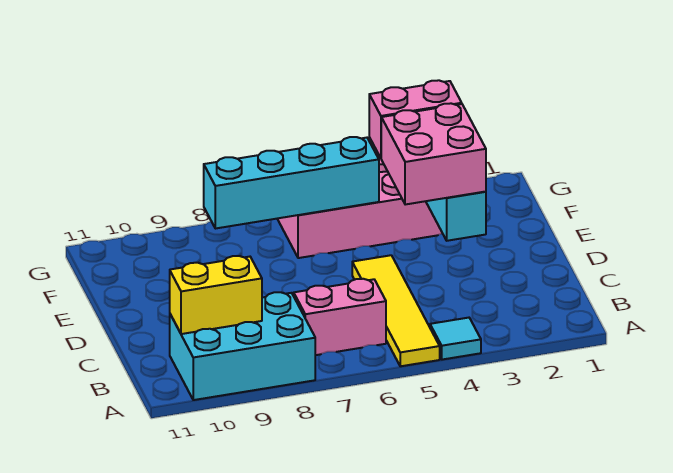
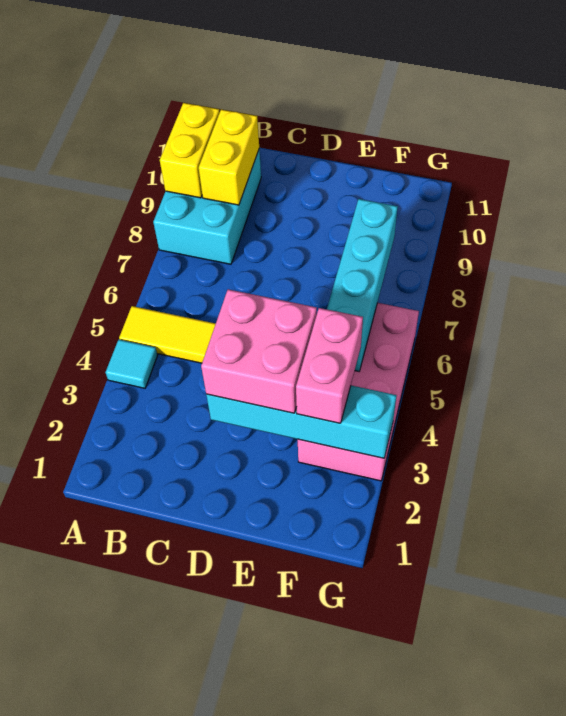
none -> yellow brick A9:A10 level 2
pink brick B6:B7 level 1 -> none

